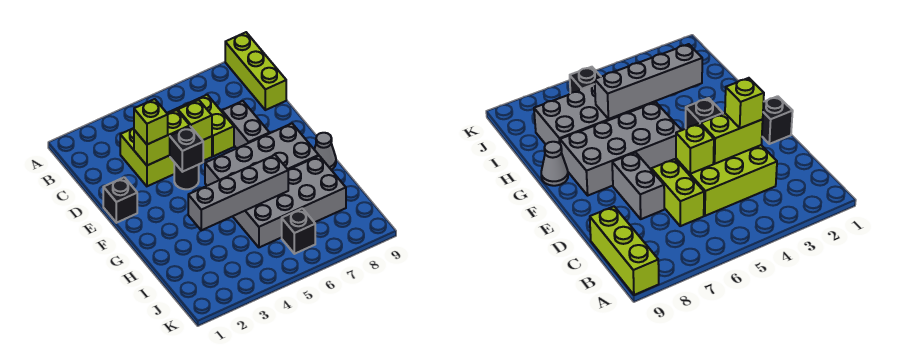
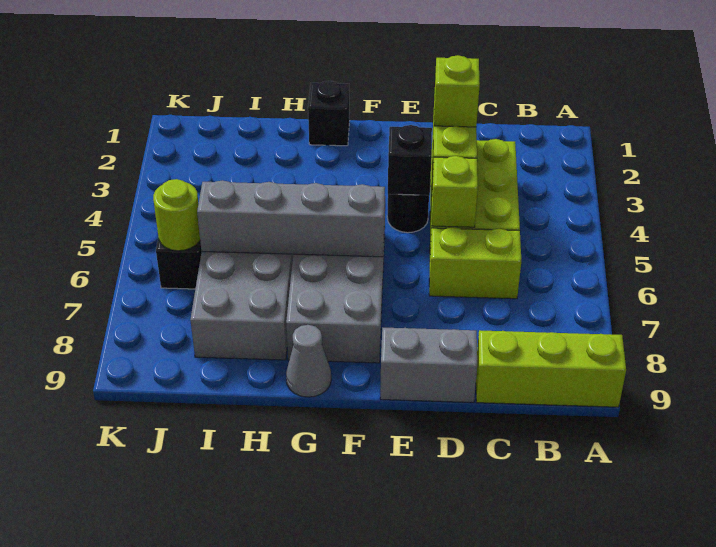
grey brick D7:E7 level 1 -> grey brick D9:E9 level 1
black brick E1 level 1 -> black brick G1 level 1
grey brick H3:H6 level 2 -> grey brick F6:I6 level 2
none -> lime round brick J6 level 2

